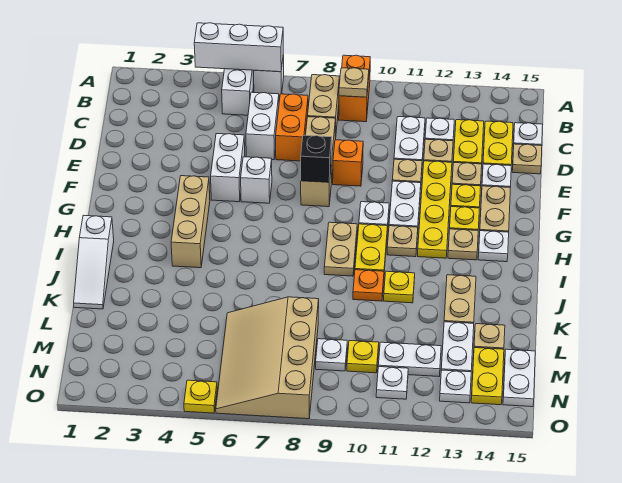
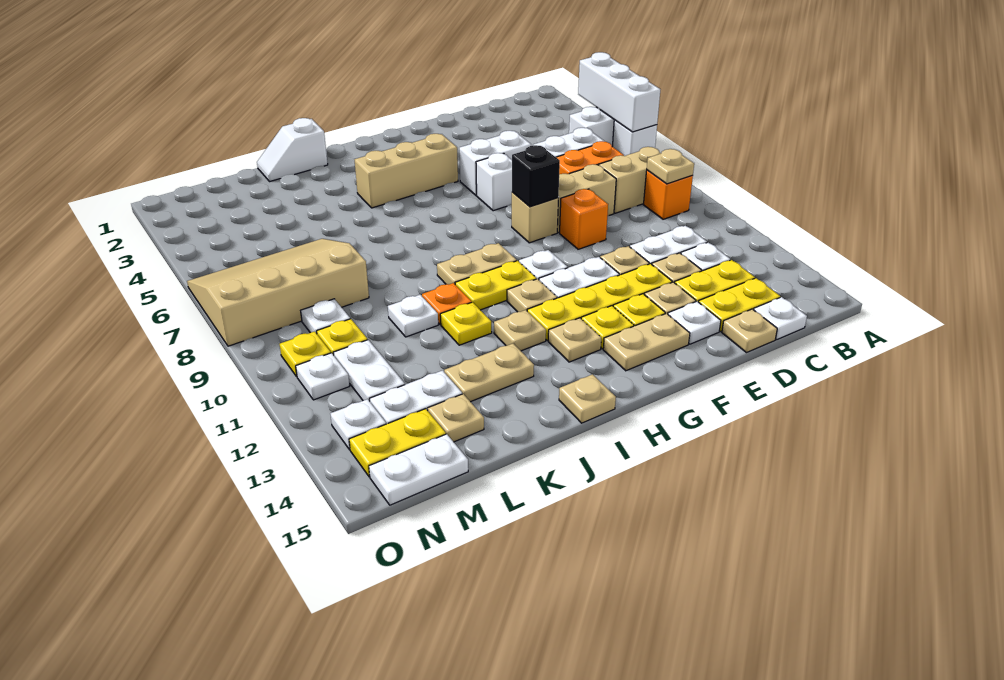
orange brick A9:B9 level 1 -> orange brick B9 level 1
white plate H14 level 1 -> white plate K10 level 1
white slope I1:K1 level 1 top I -> white slope J1:K1 level 1 top J
none -> tan plate I12 level 1
none -> tan plate I15 level 1
yellow plate O5 level 1 -> yellow plate N10 level 1

